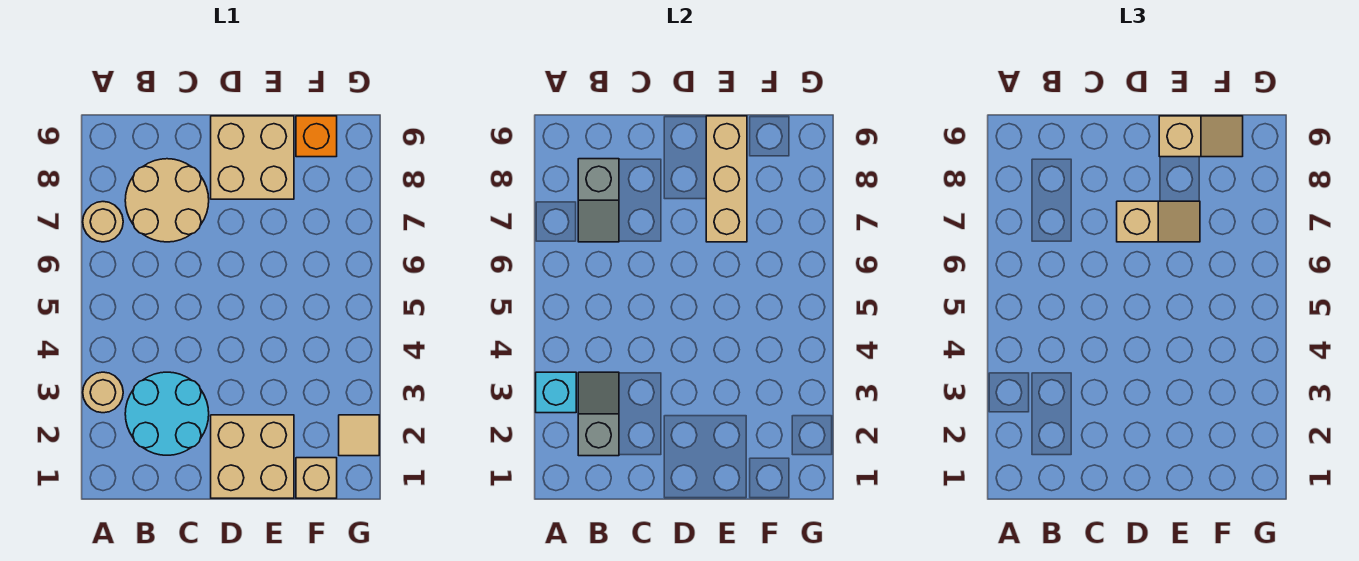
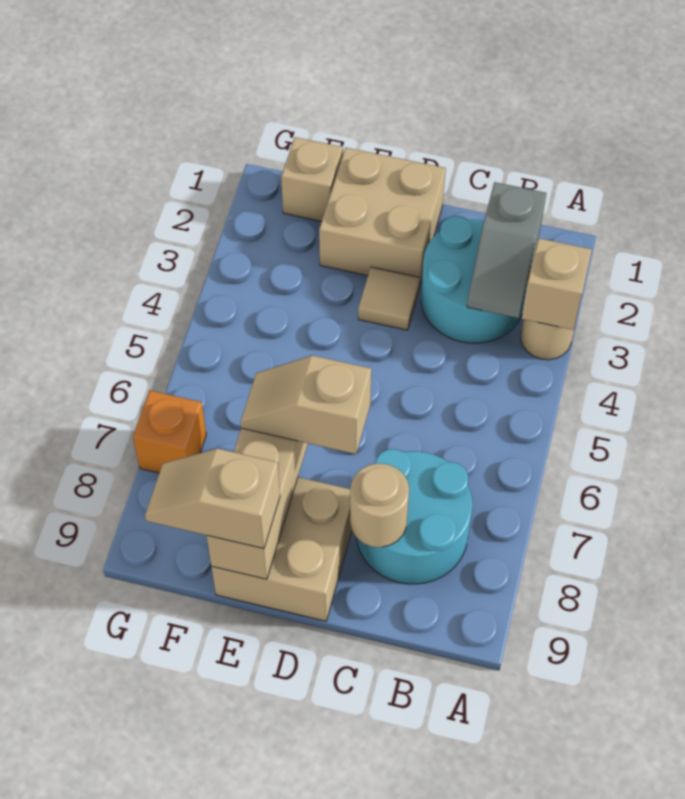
cyan brick A3 level 2 -> tan brick A3 level 2
tan round brick A7 level 1 -> tan round brick C8 level 2
tan round brick B7:C8 level 1 -> cyan round brick B7:C8 level 1
grey slope B7:B8 level 2 top 8 -> none
orange brick F9 level 1 -> orange brick G7 level 1
tan tile G2 level 1 -> tan tile D3 level 1

